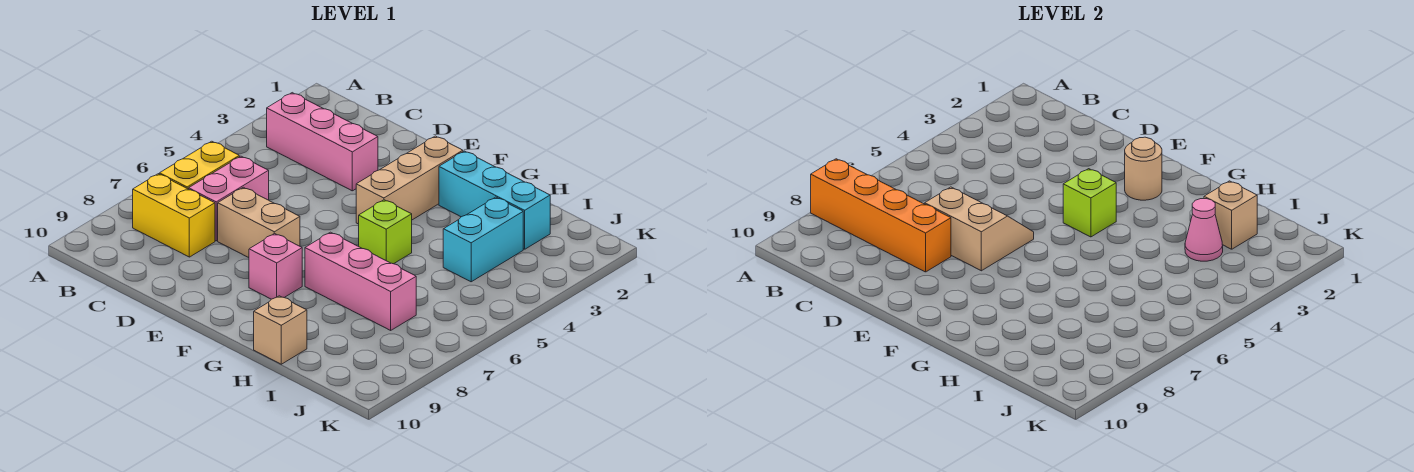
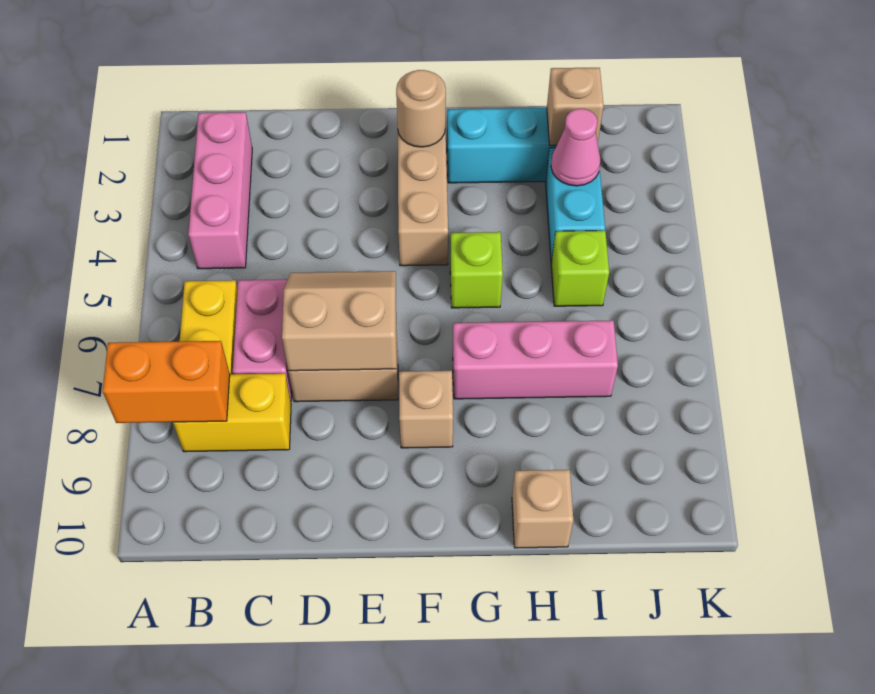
orange brick A8:D8 level 2 -> orange brick A8:B8 level 2
pink brick B3:D3 level 1 -> pink brick B2:B4 level 1
lime brick F4 level 2 -> lime brick I5 level 1
pink brick F8 level 1 -> tan brick F8 level 1

